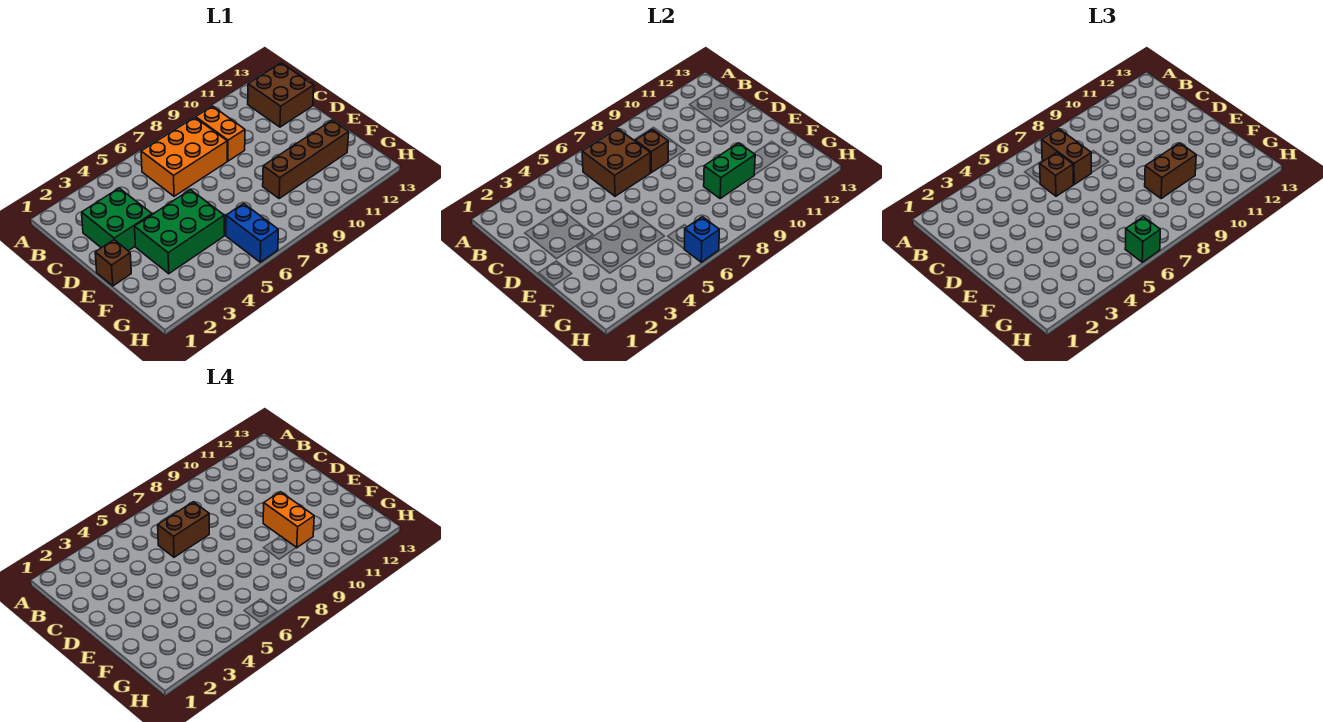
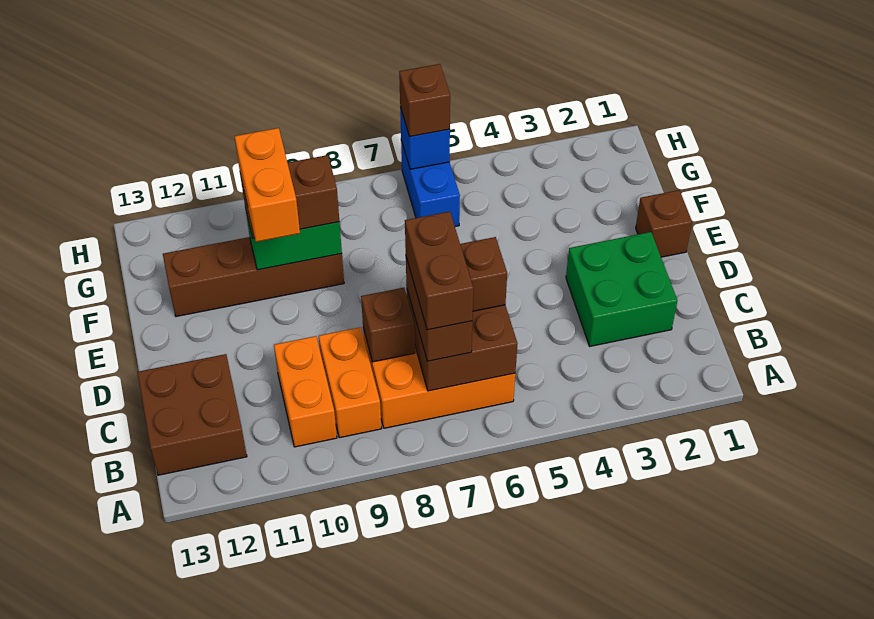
none -> orange brick B10:C10 level 1
brown brick C6:C7 level 4 -> brown brick B7:C7 level 4
green brick E3:F5 level 1 -> none
green brick H6 level 3 -> brown brick H6 level 3

